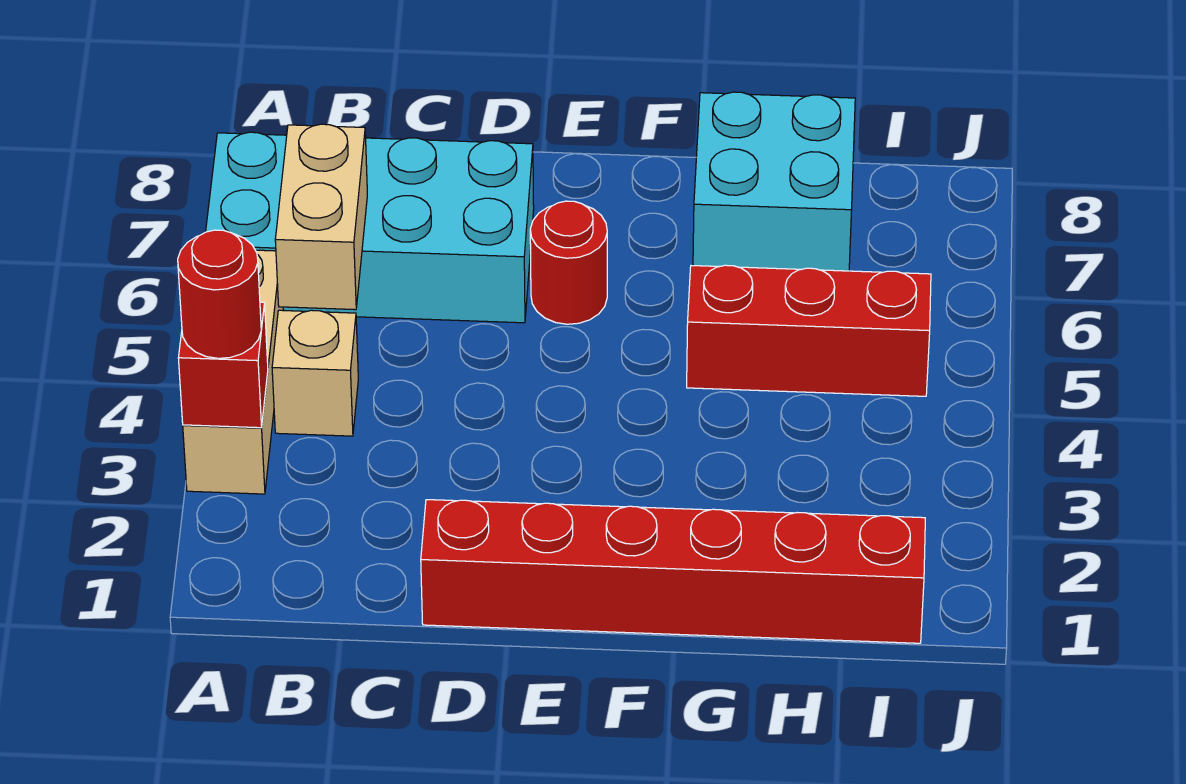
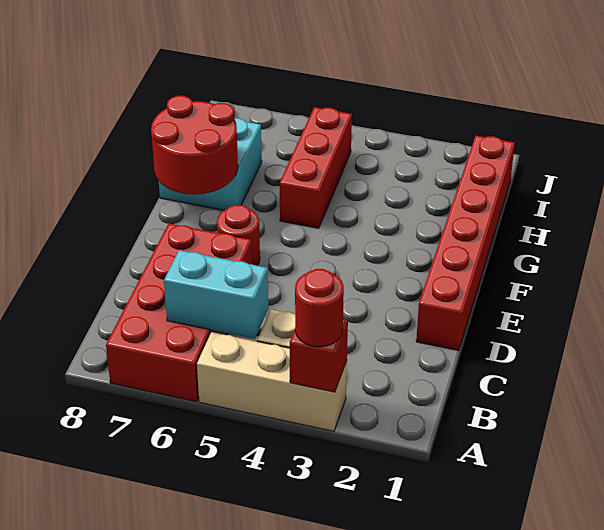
cyan brick A6:D7 level 1 -> red brick A6:D7 level 1
tan brick B5:B6 level 2 -> cyan brick B5:B6 level 2
none -> red round brick F7:G8 level 2

